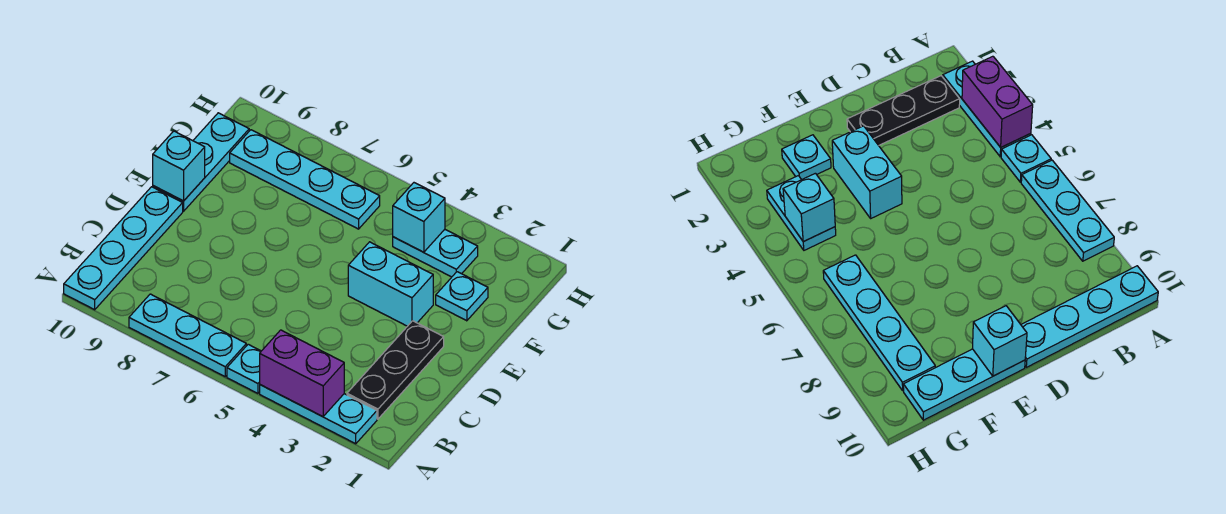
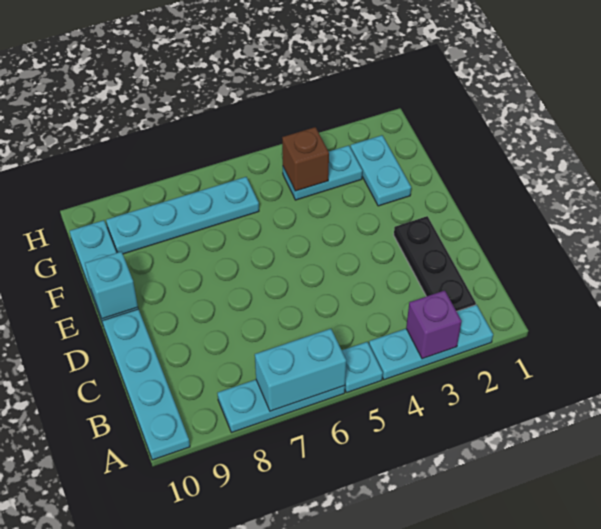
purple brick A3:A4 level 2 -> purple brick A3 level 2
cyan brick E3:E4 level 1 -> cyan brick A6:A7 level 2
cyan plate F2 level 1 -> cyan plate F2:G2 level 1
cyan brick G4 level 2 -> brown brick G4 level 2

